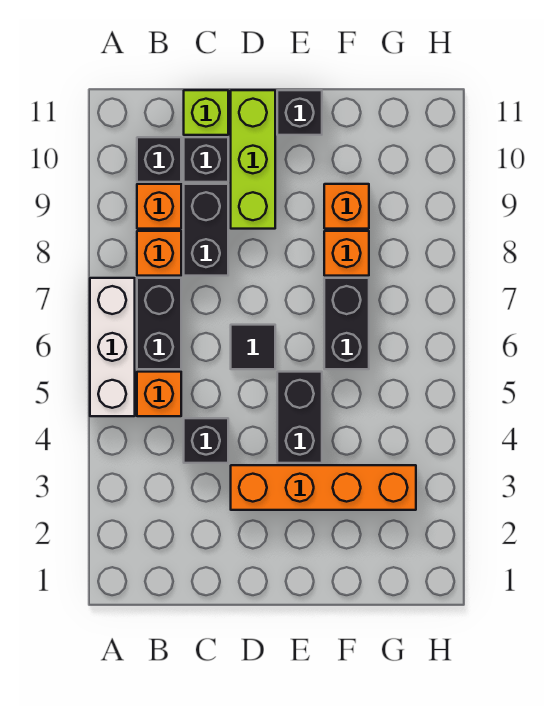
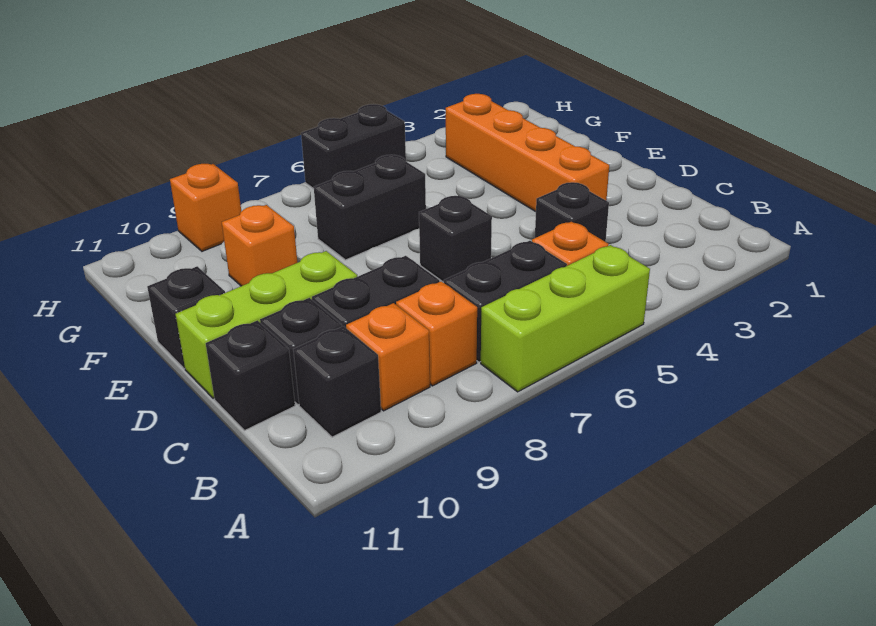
white brick A5:A7 level 1 -> lime brick A5:A7 level 1
lime brick C11 level 1 -> black brick C11 level 1
black tile D6 level 1 -> black brick D6 level 1
black brick E4:E5 level 1 -> black brick H5:H6 level 1
orange brick F8 level 1 -> orange brick H9 level 1

